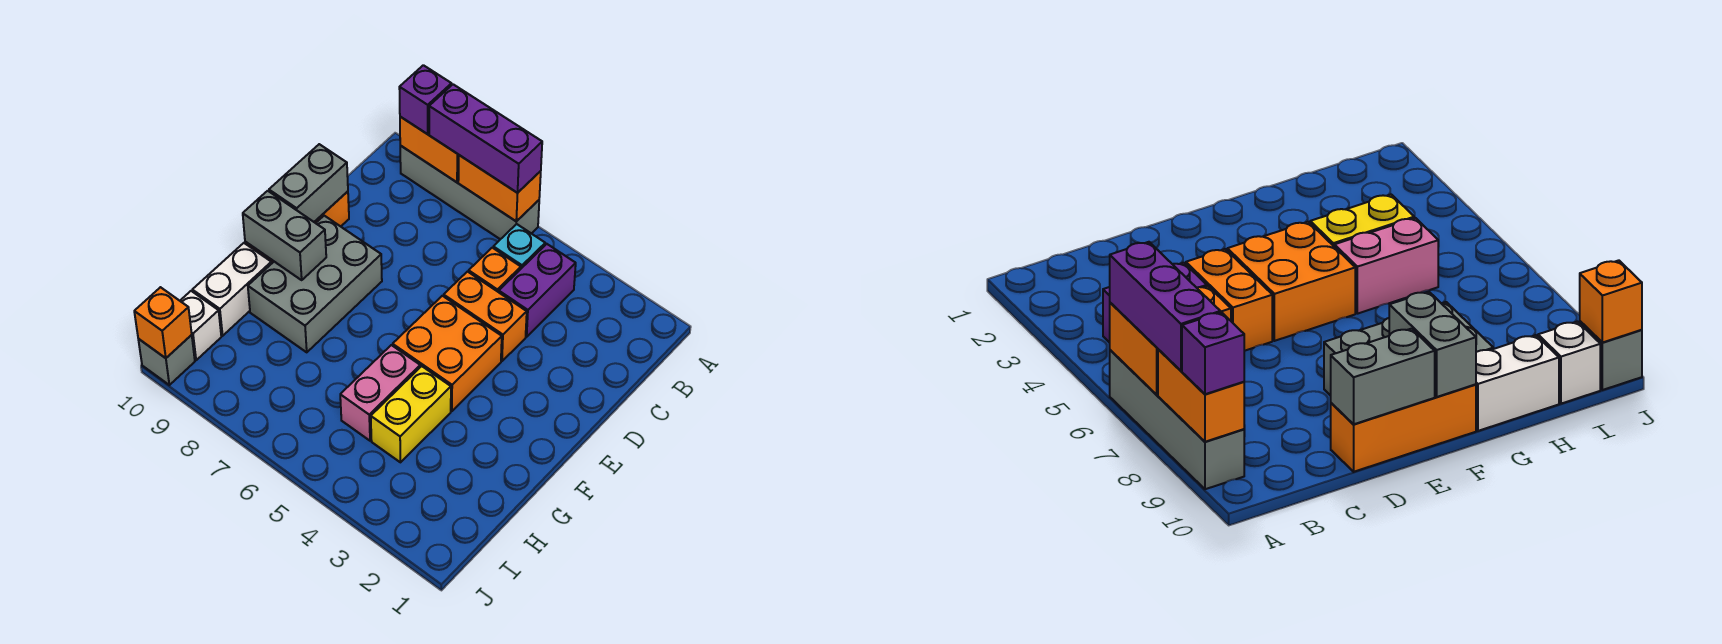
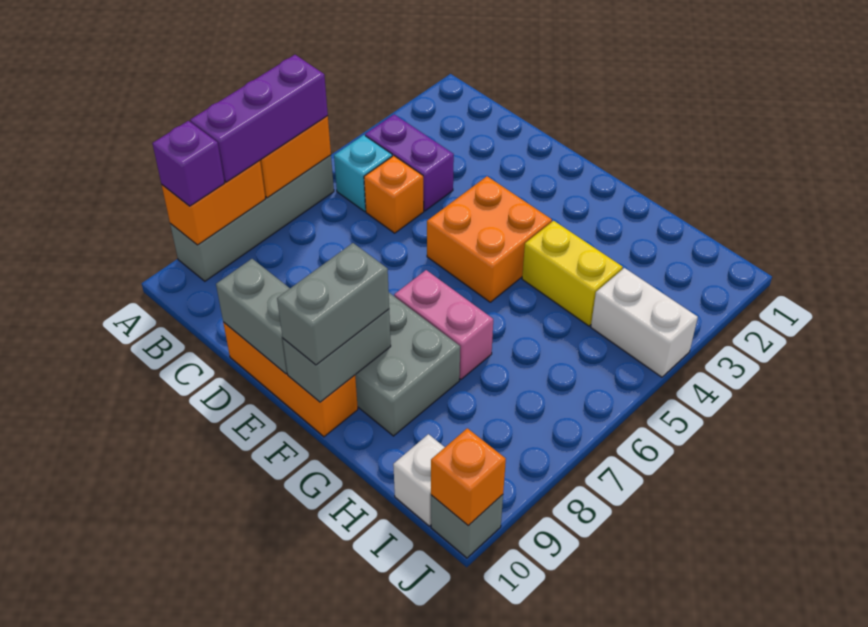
orange brick D4:D5 level 1 -> none
none -> grey brick F9:F10 level 3
pink brick G5:H5 level 1 -> pink brick F7:G7 level 1
white brick G10:H10 level 1 -> white brick I4:J4 level 1

